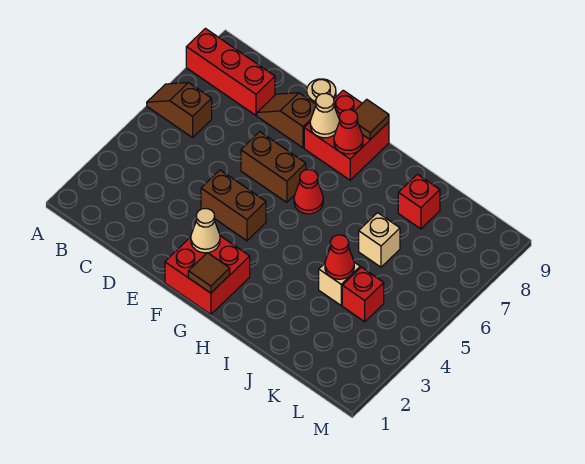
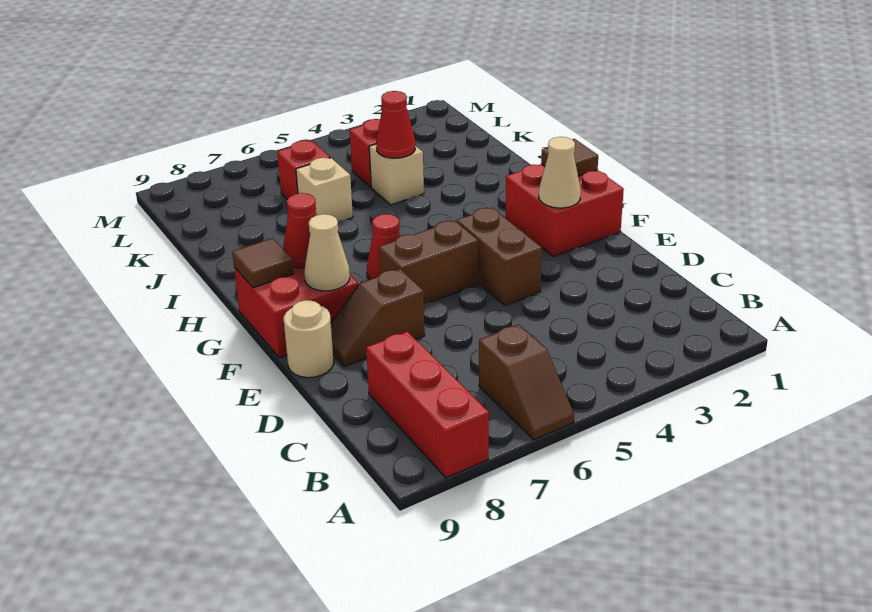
brown slope D8:E8 level 1 top E -> brown slope E7:E8 level 1 top 7
brown brick E6:F6 level 1 -> brown brick F5:F6 level 1
red brick J8 level 1 -> red brick K6 level 1

